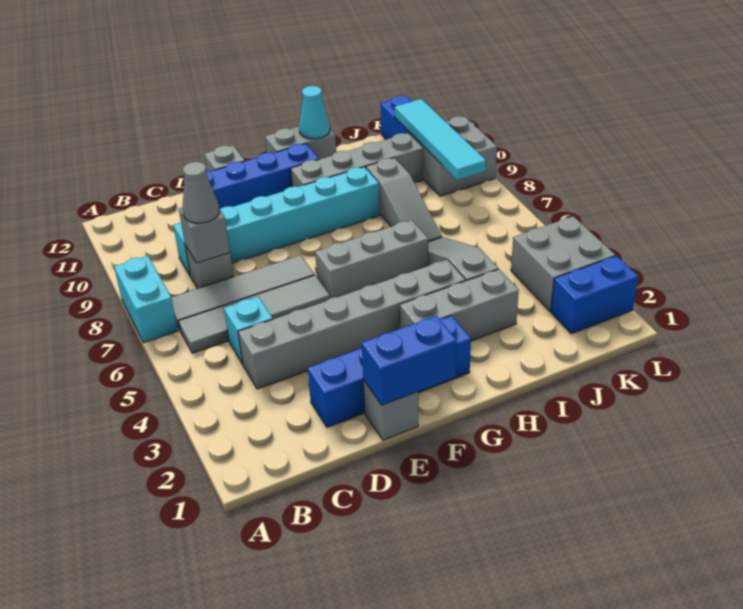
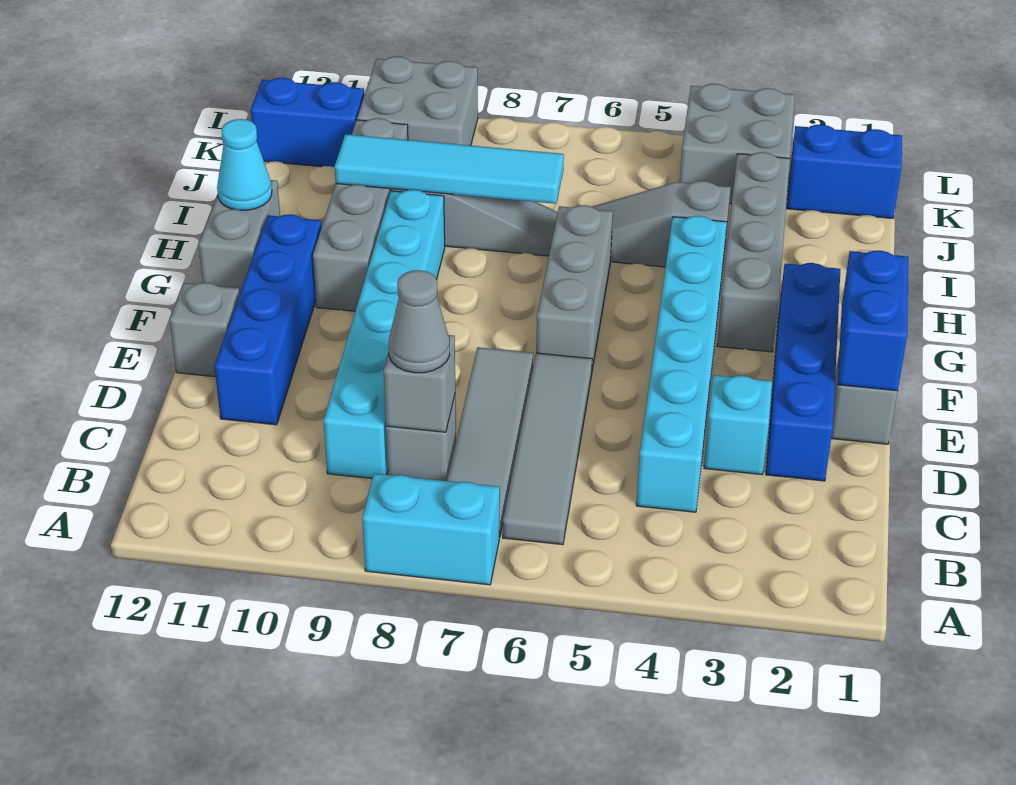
grey brick C4:H4 level 1 -> cyan brick C4:H4 level 1
cyan brick C5 level 1 -> cyan brick D3 level 1
grey brick G3:I3 level 1 -> grey brick G3:J3 level 1
blue brick K2:L2 level 1 -> blue brick K1:K2 level 1
cyan tile K8:K11 level 2 -> cyan tile I7:I10 level 2

